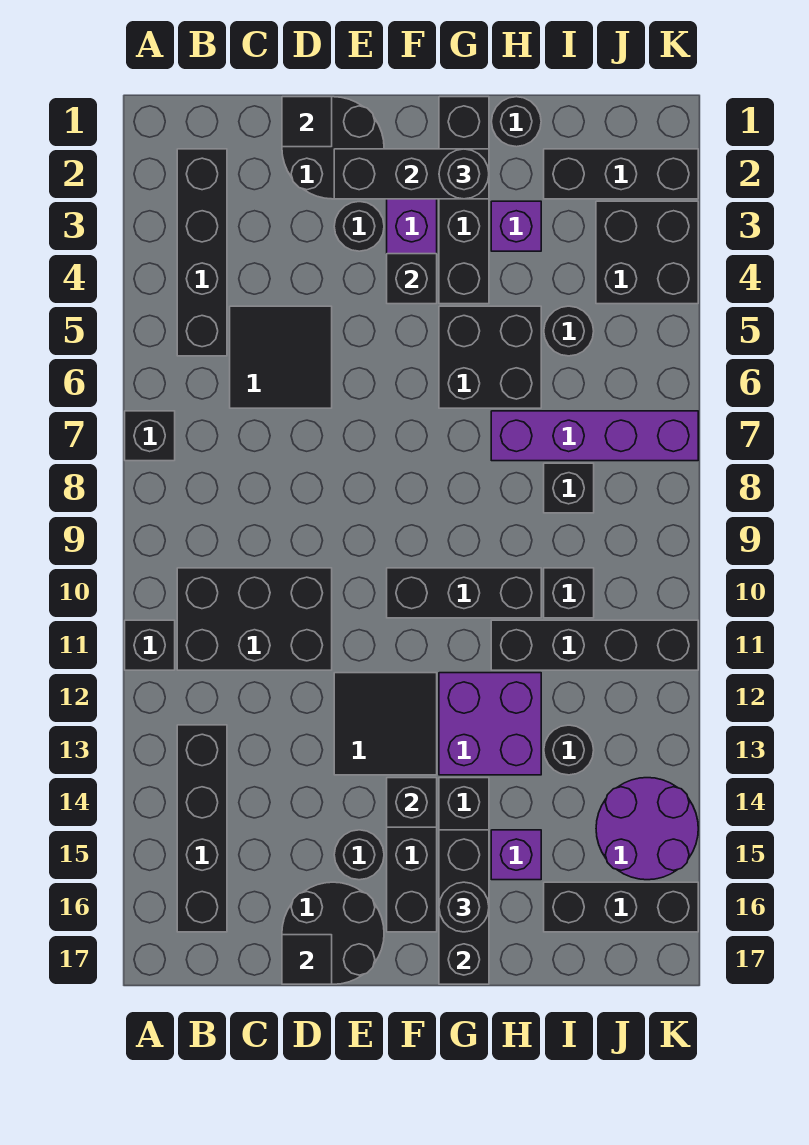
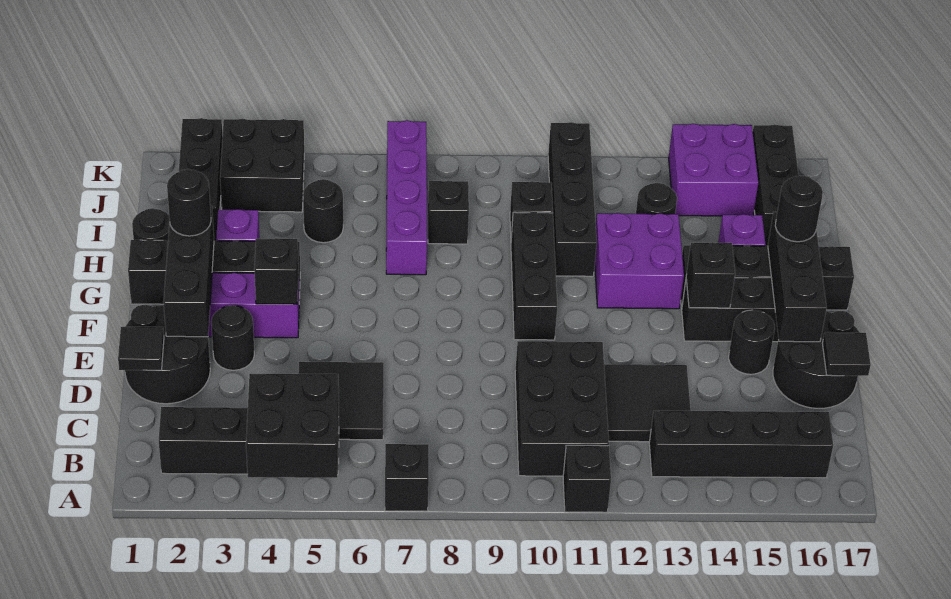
black tile E12:F13 level 1 -> black tile C12:D13 level 1
black brick G5:H6 level 1 -> black brick A4:B5 level 2
black brick G15:G17 level 2 -> black brick E16:G16 level 2
purple round brick J14:K15 level 1 -> purple brick J14:K15 level 1

